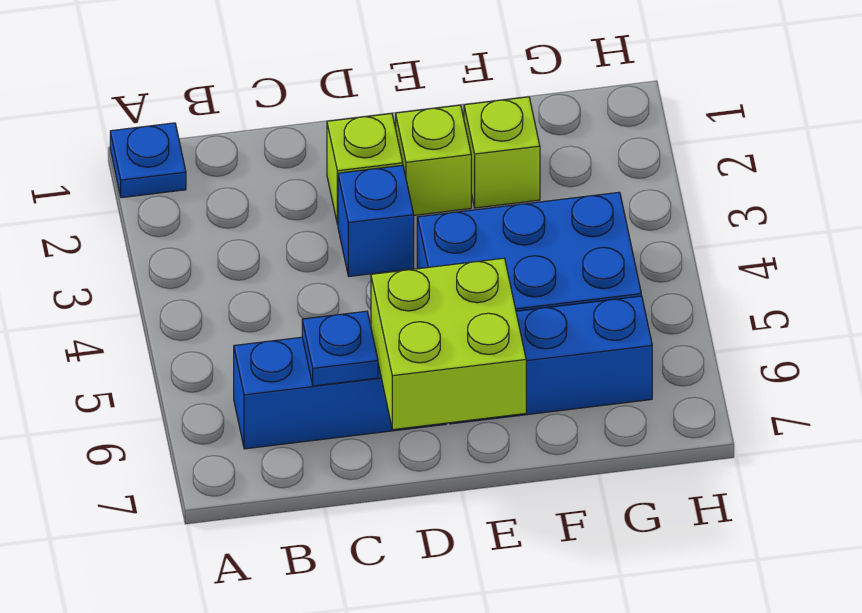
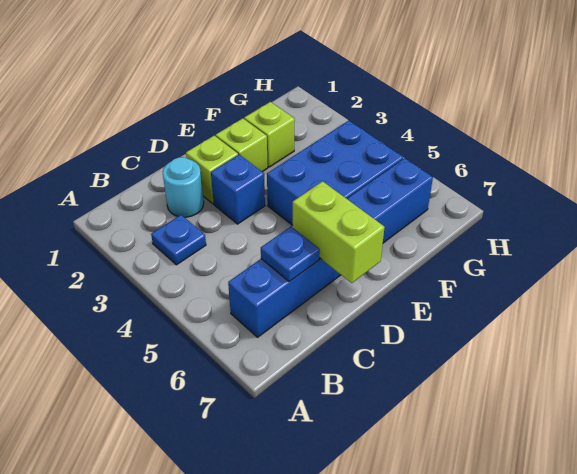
blue plate A1 level 1 -> blue plate B3 level 1
none -> cyan round brick C2 level 1
lime brick D6:E7 level 2 -> lime brick D6:D7 level 2

